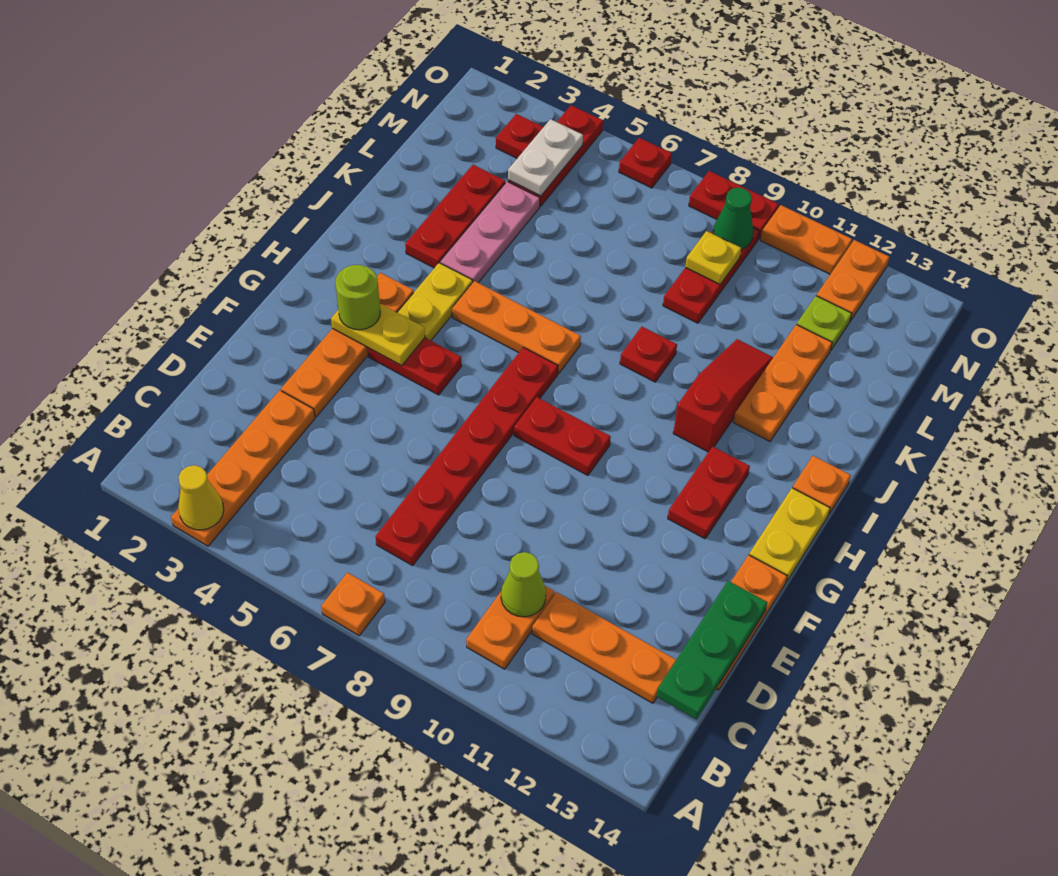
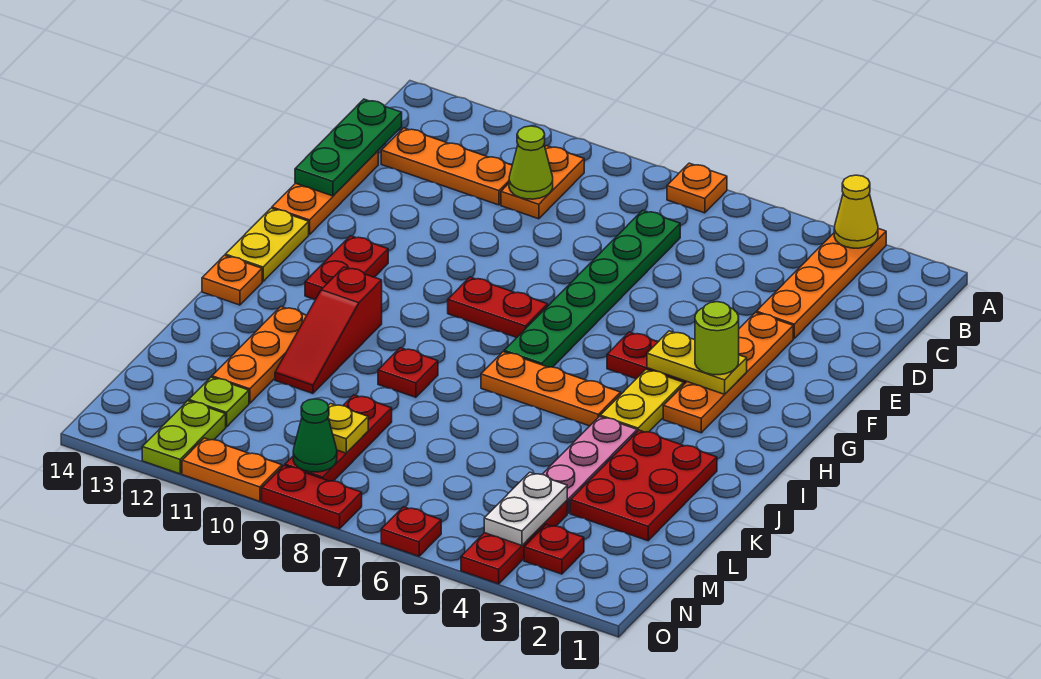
red plate C7:H7 level 1 -> green plate C7:H7 level 1
red plate J3:L3 level 1 -> red plate J2:L3 level 1
orange plate N12:O12 level 1 -> lime plate N12:O12 level 1

